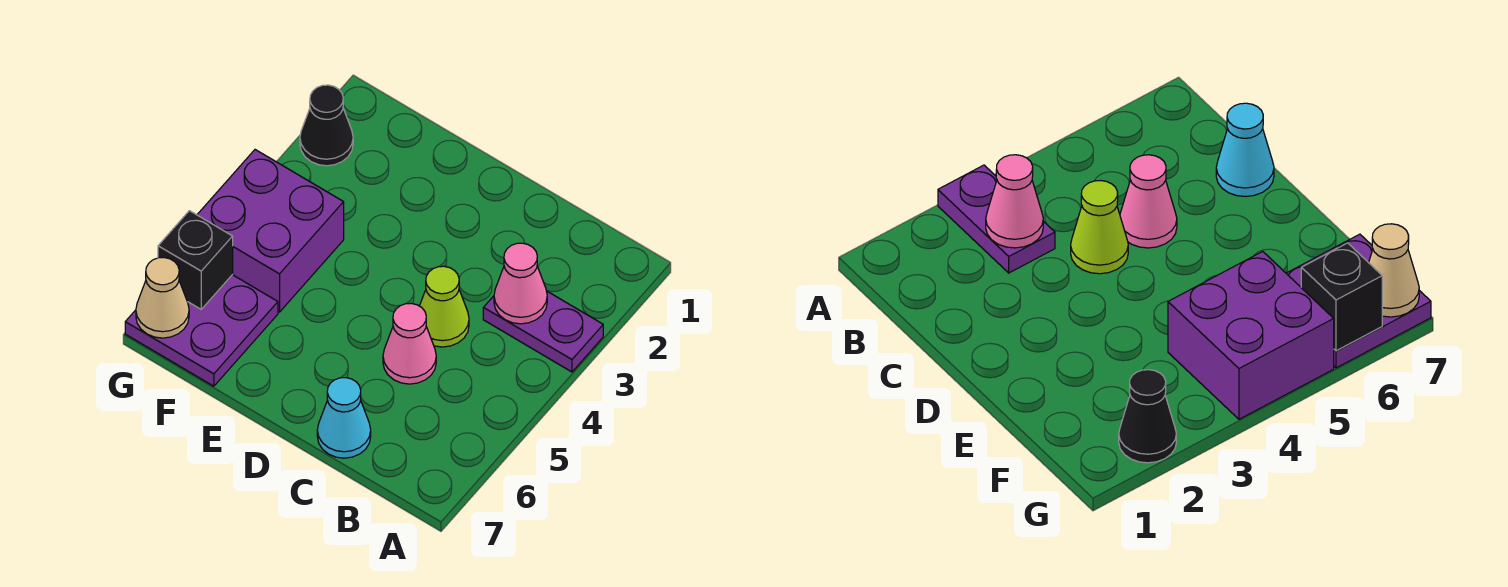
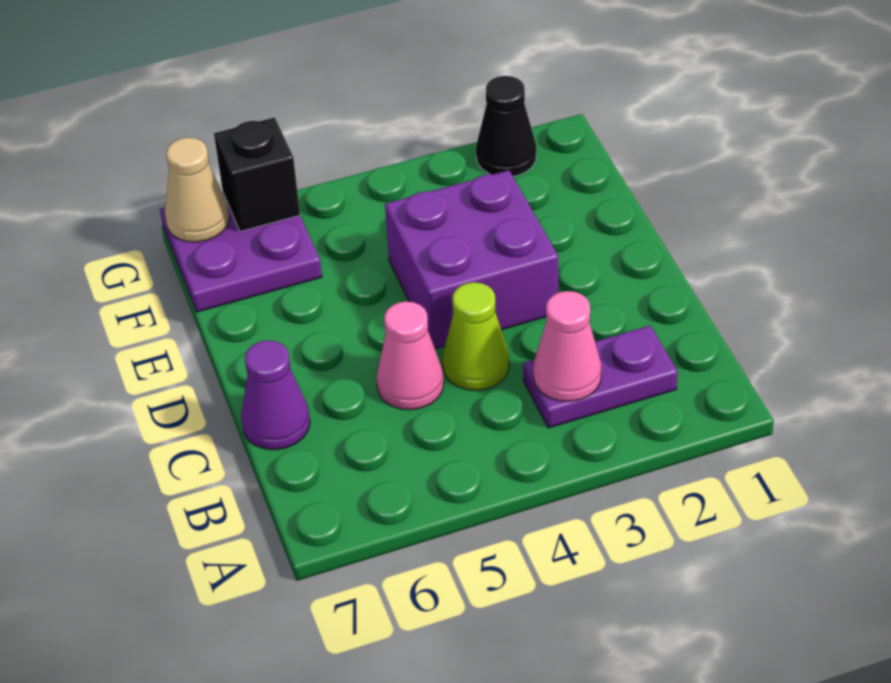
purple plate A3:B3 level 1 -> purple plate B2:B3 level 1
cyan cone C7 level 1 -> purple cone C7 level 1
purple brick F4:G5 level 1 -> purple brick D3:E4 level 1

